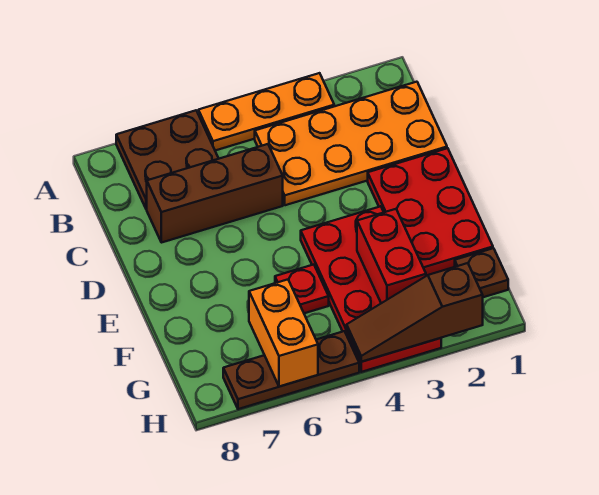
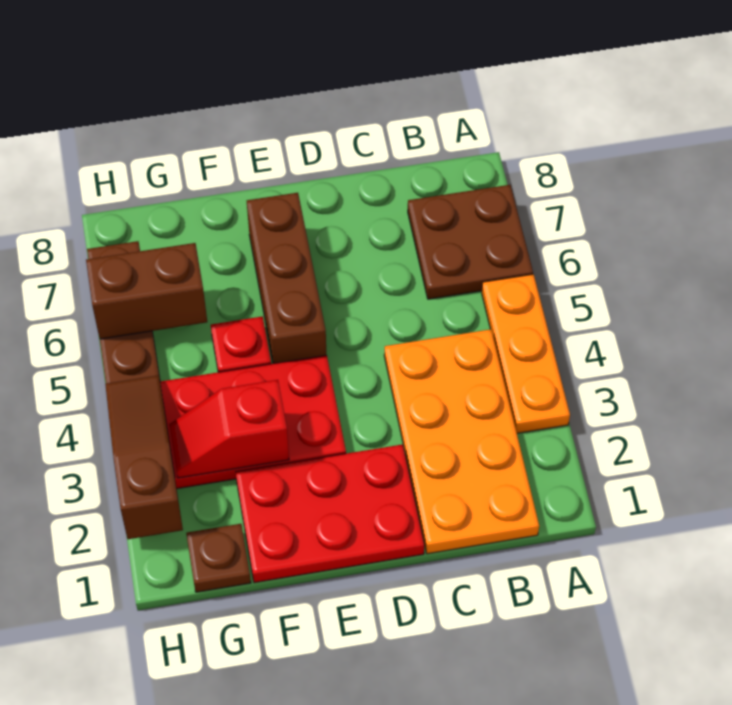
brown brick C5:C7 level 1 -> brown brick E5:E7 level 1
red brick F3:G3 level 2 -> red slope F3:G3 level 2 top F
orange brick G6:H6 level 2 -> brown brick G6:H6 level 2

